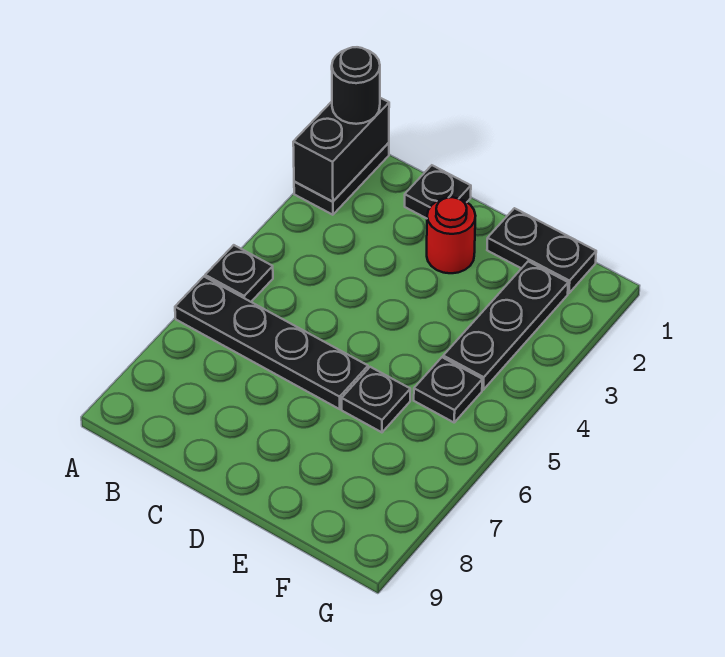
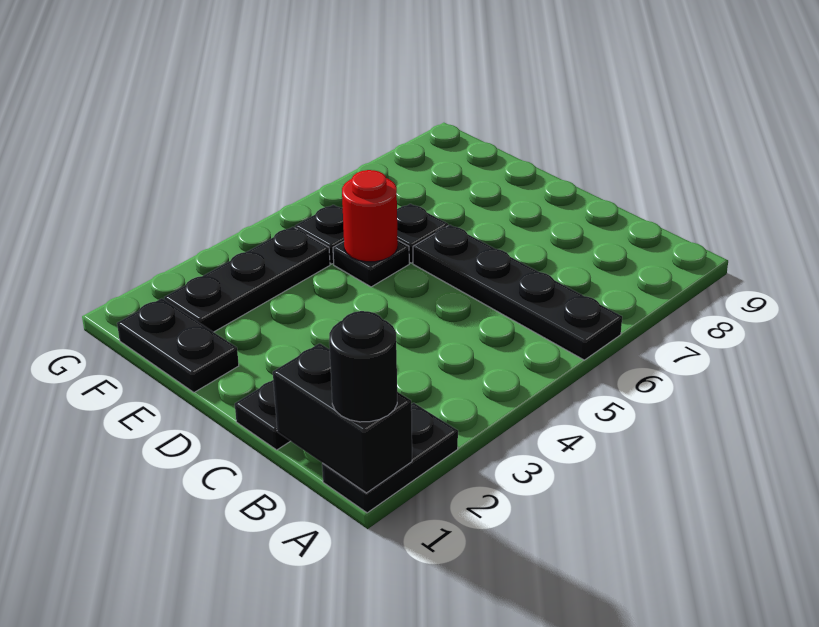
black brick A1:A2 level 2 -> black brick A1:B1 level 2
black plate A5 level 1 -> black plate E5 level 1
red round brick D2 level 1 -> red round brick E5 level 2

